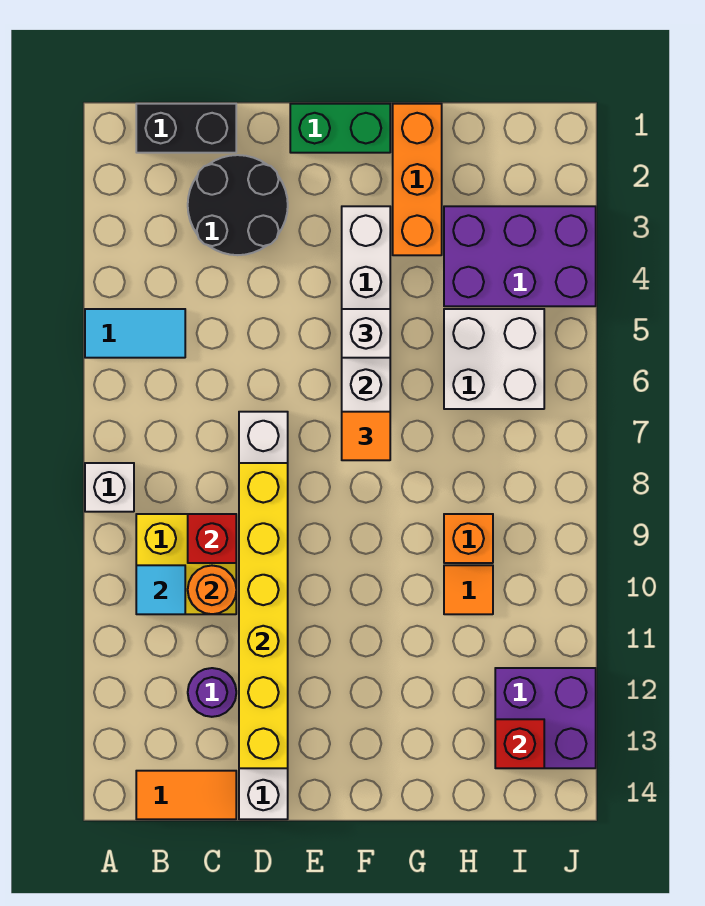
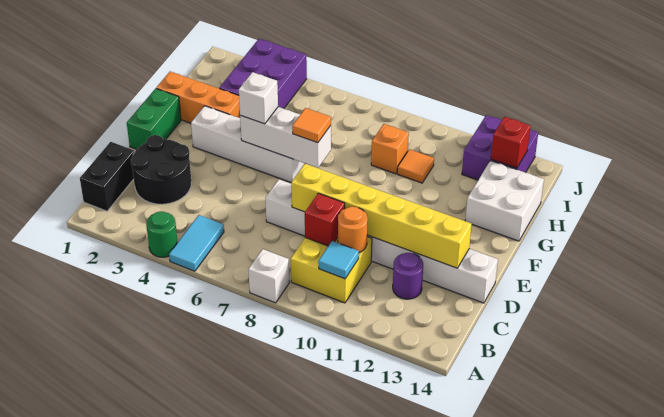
none -> green round brick A4 level 1
orange tile B14:C14 level 1 -> none
white brick H5:I6 level 1 -> white brick G13:H14 level 1

